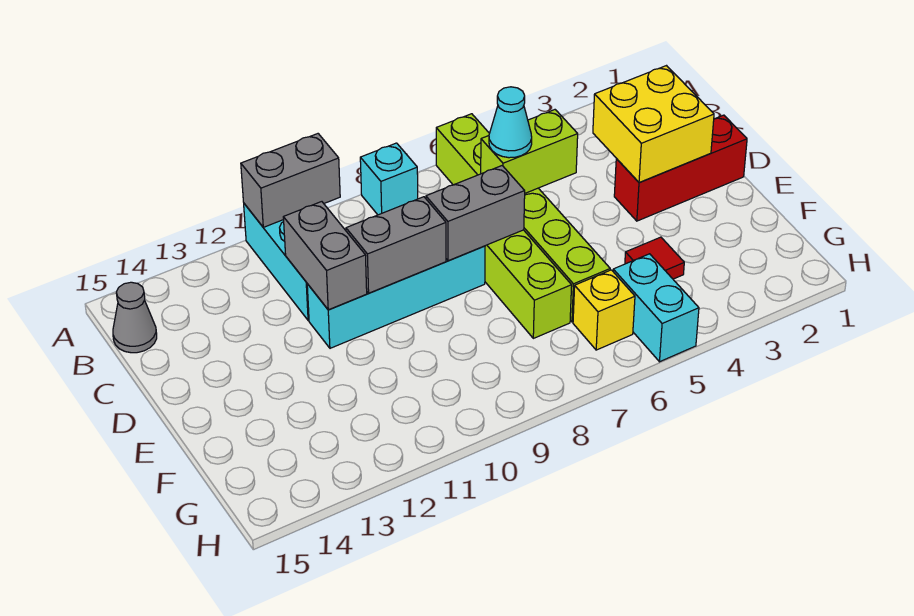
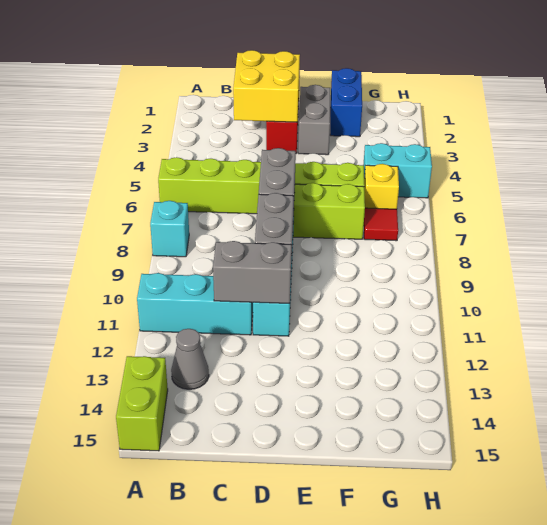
grey brick A10:A11 level 2 -> grey brick E2:E3 level 1
grey cone B15 level 1 -> grey cone B13 level 1
lime brick C5:C6 level 2 -> lime brick A14:A15 level 1
cyan cone C6 level 3 -> none
none -> blue brick F1:F2 level 1
red tile F4 level 1 -> red tile G7 level 1

